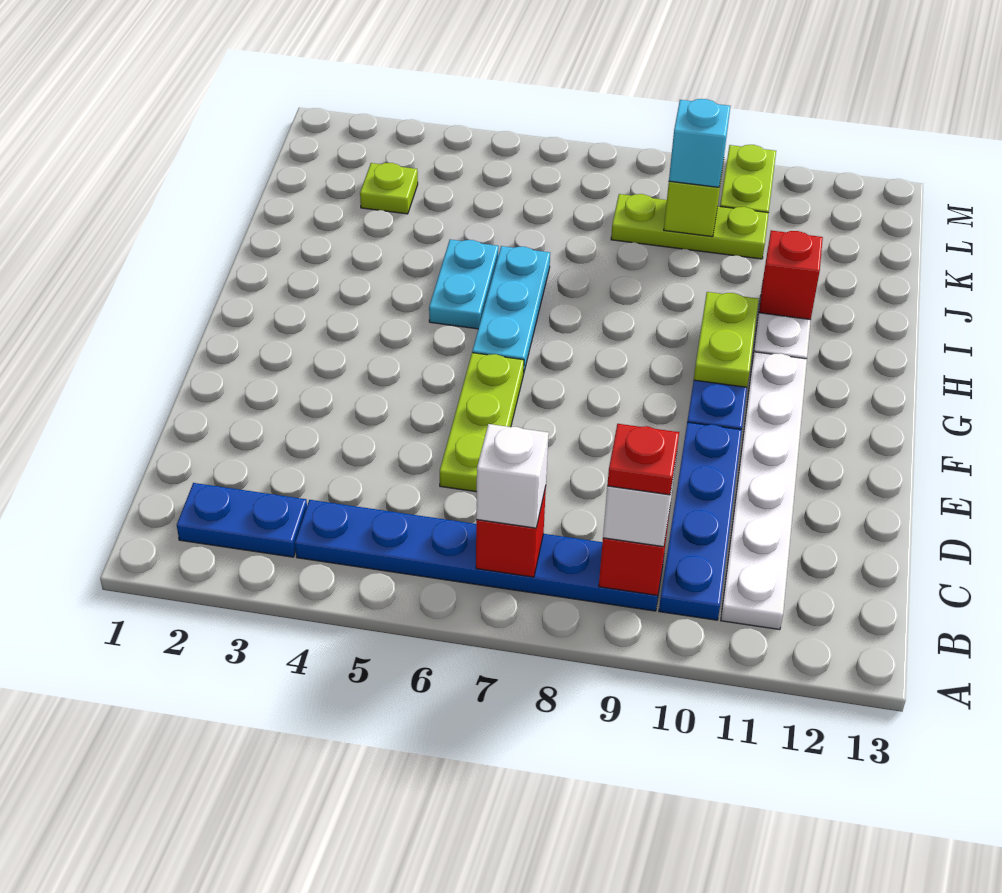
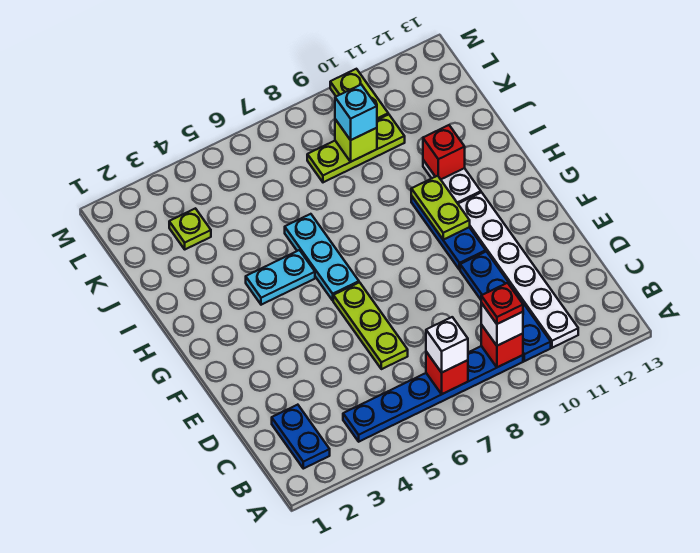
blue plate B2:B3 level 1 -> blue plate B2:C2 level 1
cyan plate H5:I5 level 1 -> cyan plate H4:H5 level 1

